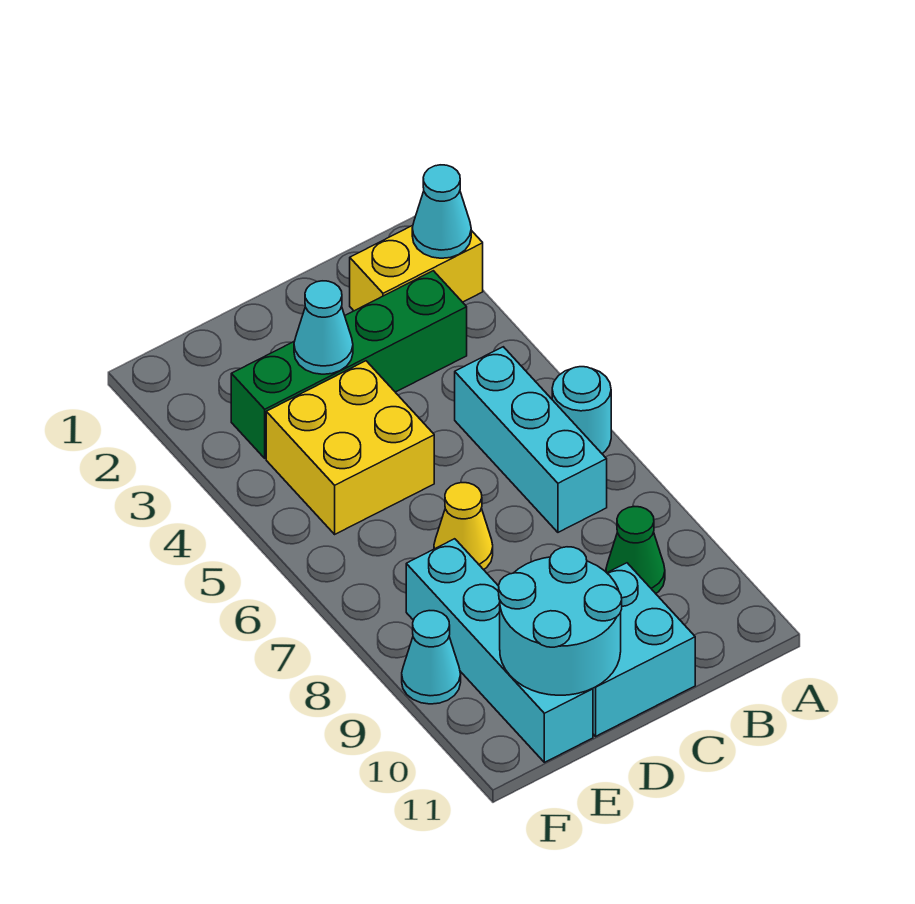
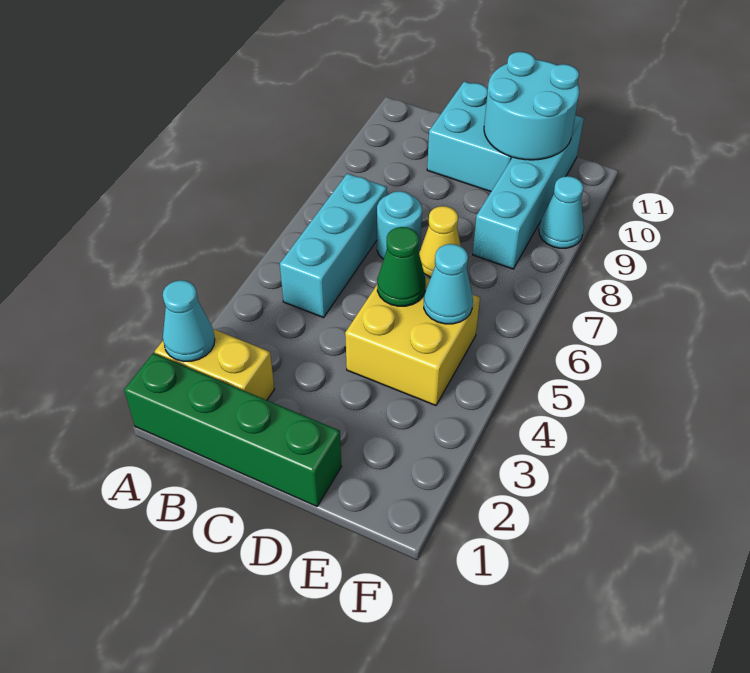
cyan round brick A6 level 1 -> cyan round brick C7 level 1
green brick B3:E3 level 1 -> green brick A1:D1 level 1
green cone B9 level 1 -> green cone D5 level 2
cyan cone D3 level 2 -> cyan cone E5 level 2

